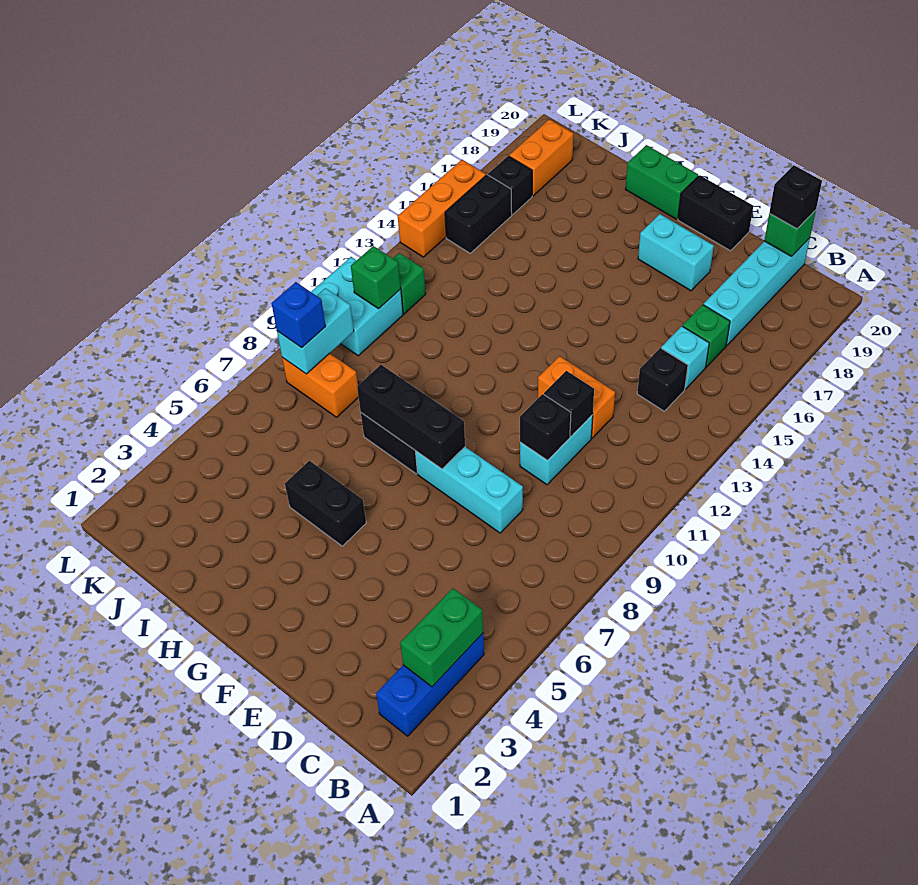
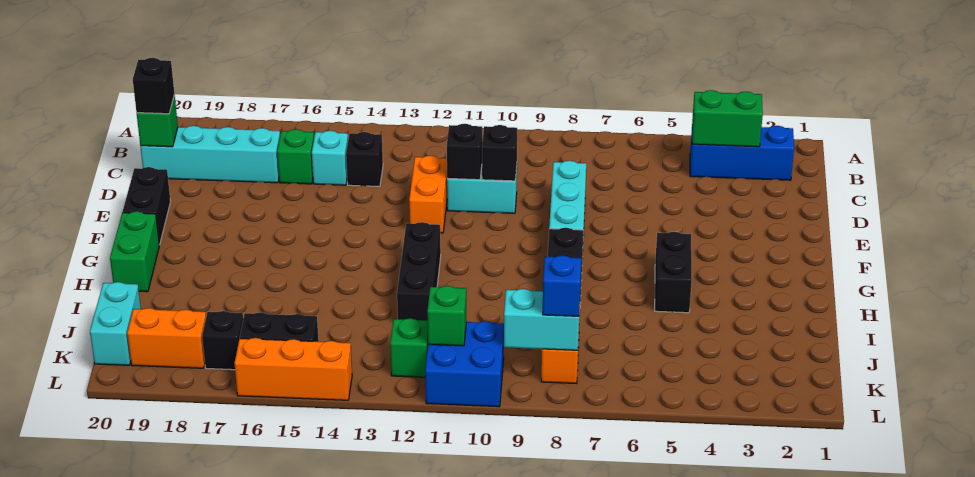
cyan brick E18:F18 level 1 -> cyan brick J20:K20 level 1
black brick F8:H8 level 2 -> black brick G12:I12 level 1
cyan brick K10:L11 level 1 -> blue brick K10:L11 level 1

